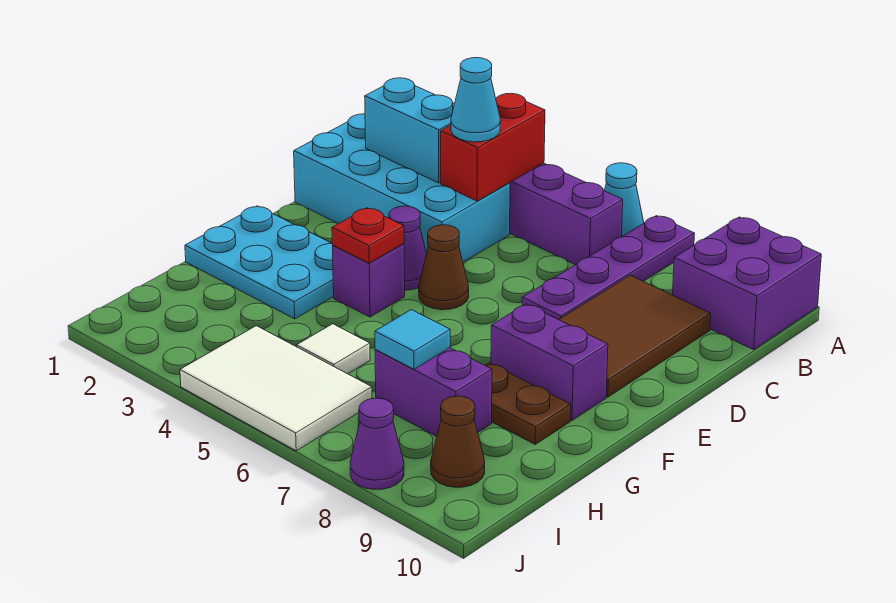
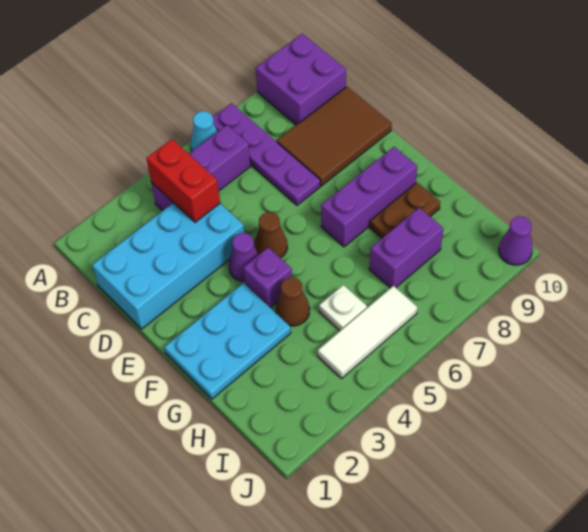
cyan brick C2:C3 level 2 -> none
cyan cone C4 level 3 -> none
brown tile C8:E9 level 1 -> brown tile C8:D10 level 1
red plate F4 level 2 -> none
purple brick F8:F9 level 1 -> purple brick F7:F9 level 1
white tile H5 level 1 -> white plate H5 level 1
cyan tile H7 level 2 -> none
white tile I4:J6 level 1 -> white tile I4:I6 level 1
brown cone I9 level 1 -> brown cone G4 level 1
purple cone J8 level 1 -> purple cone J10 level 1

